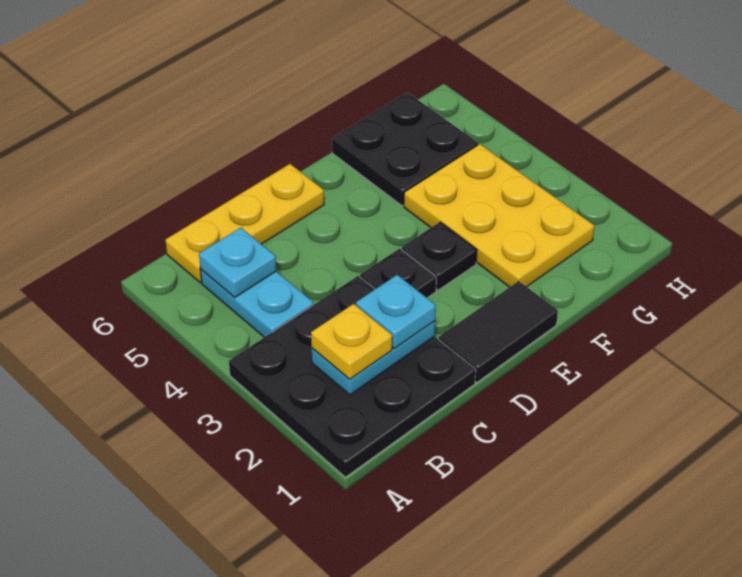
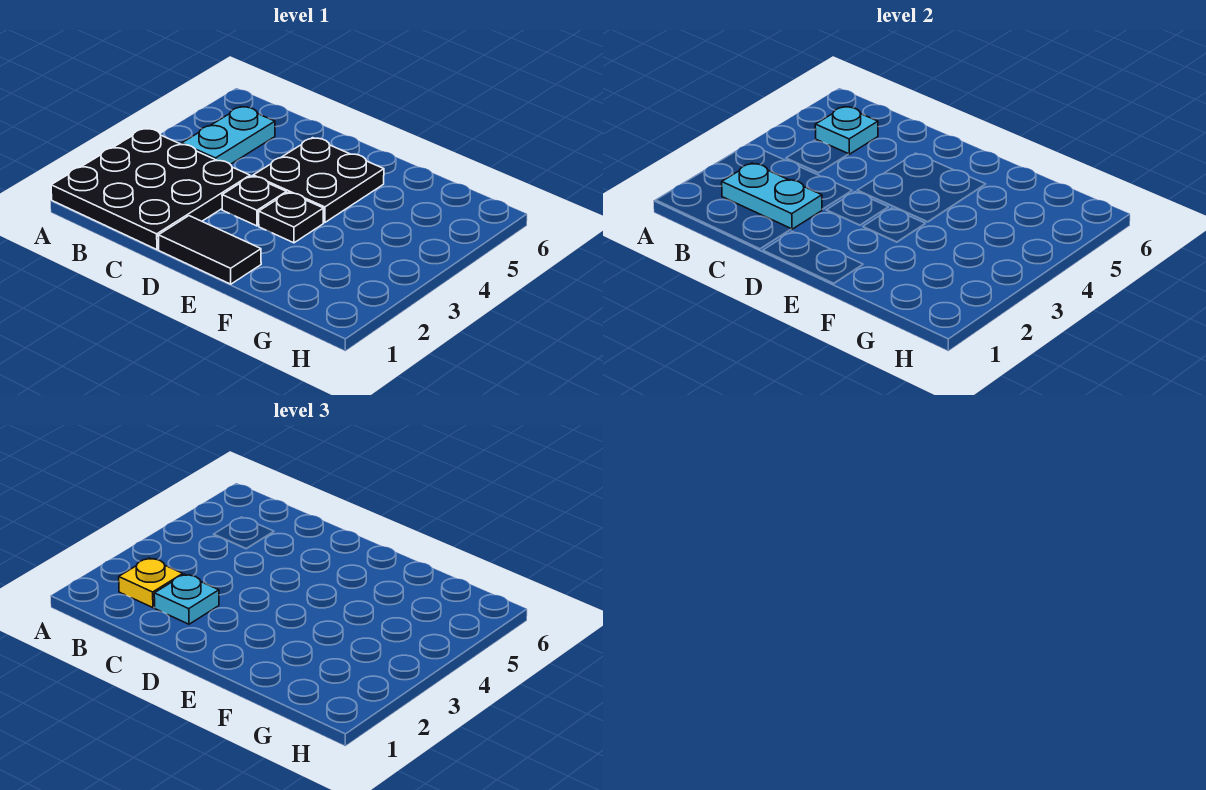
yellow plate B6:D6 level 1 -> none
yellow plate F2:G4 level 1 -> none
black plate F5:G6 level 1 -> black plate D4:E5 level 1

